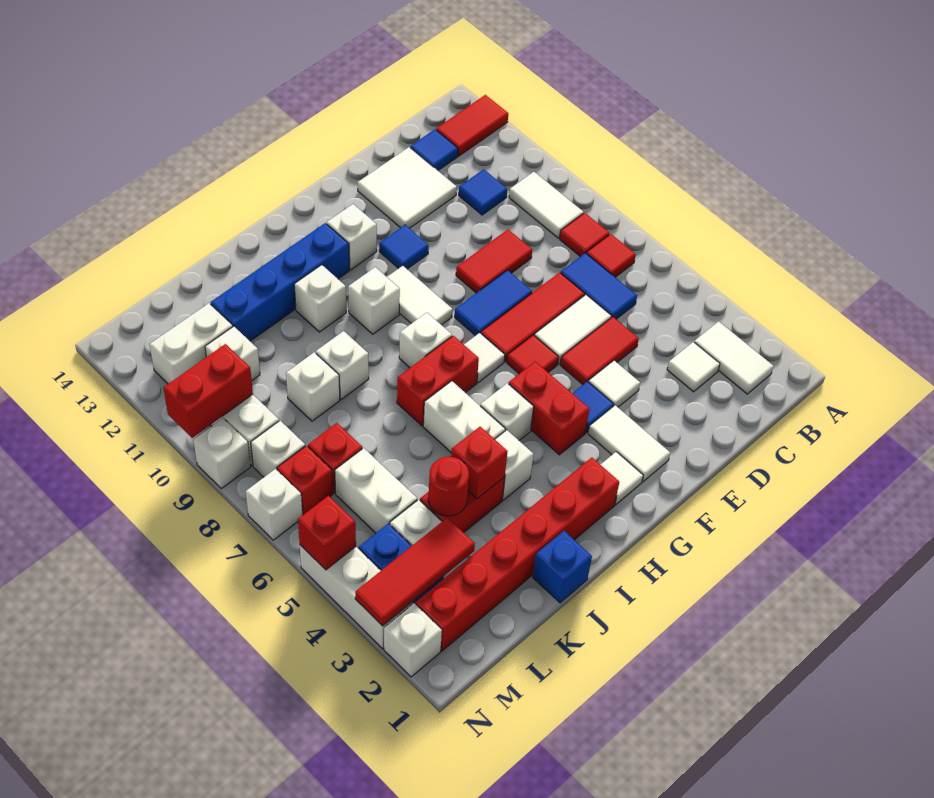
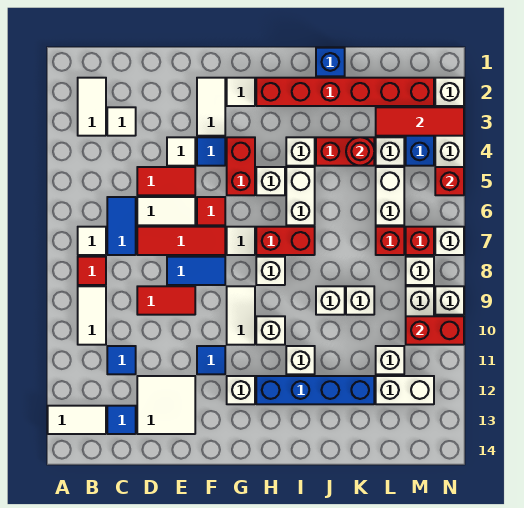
red tile A13:B13 level 1 -> white tile A13:B13 level 1
red tile B7 level 1 -> white tile B7 level 1
red brick J4 level 2 -> none

